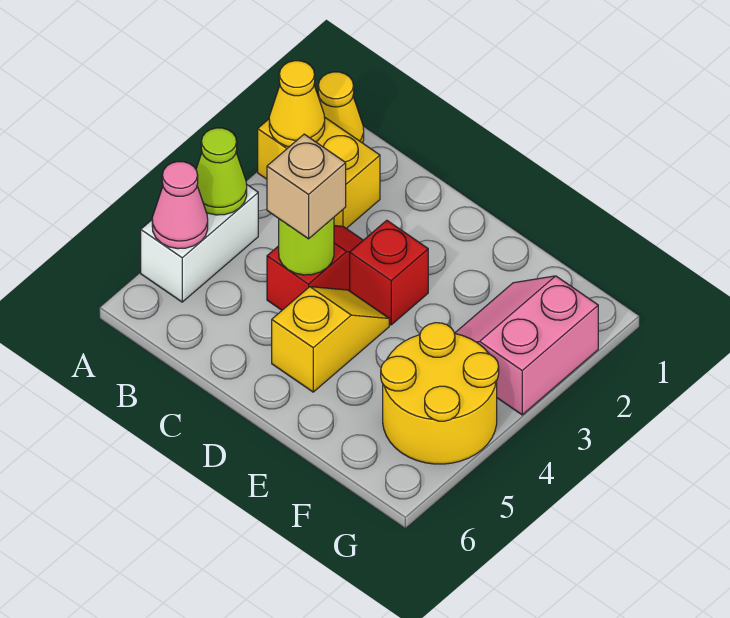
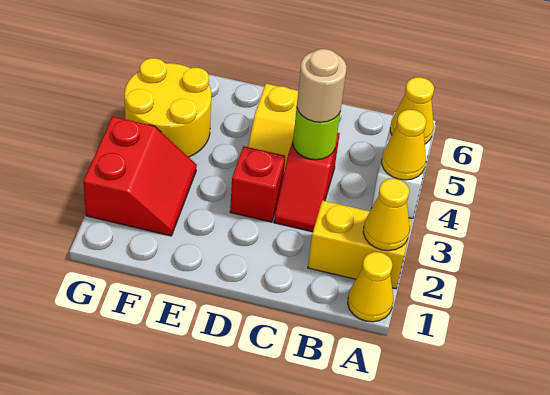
lime cone A4 level 2 -> yellow cone A4 level 2
pink cone A5 level 2 -> yellow cone A5 level 2
tan brick C4 level 3 -> tan round brick C4 level 3
pink slope F2:G3 level 1 top G -> red slope F2:G3 level 1 top G

